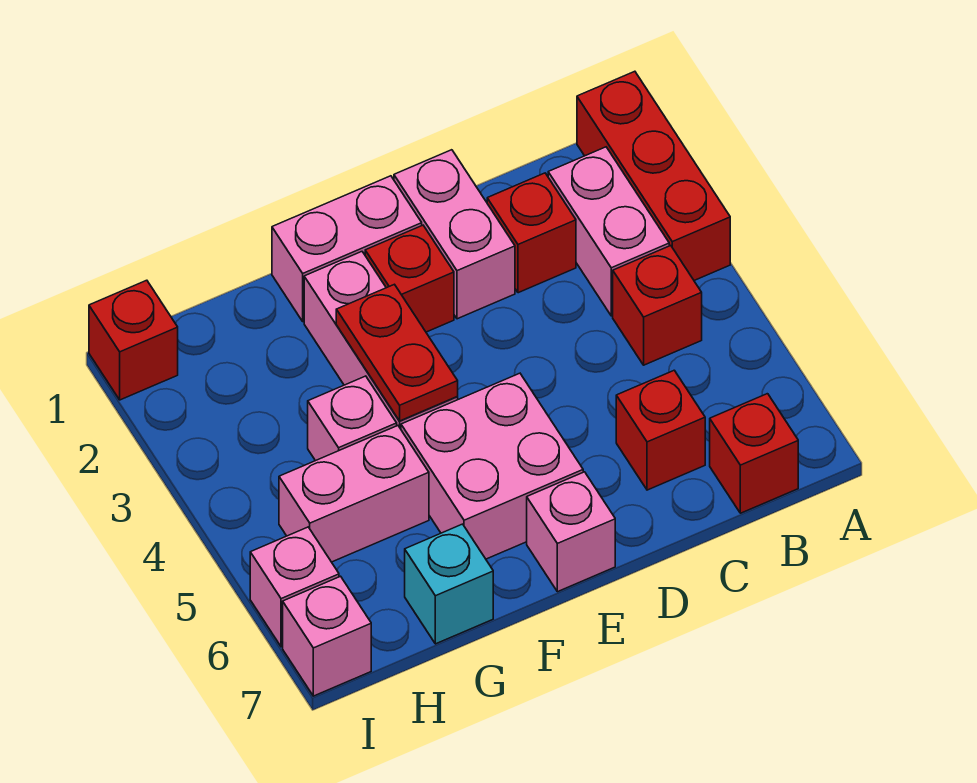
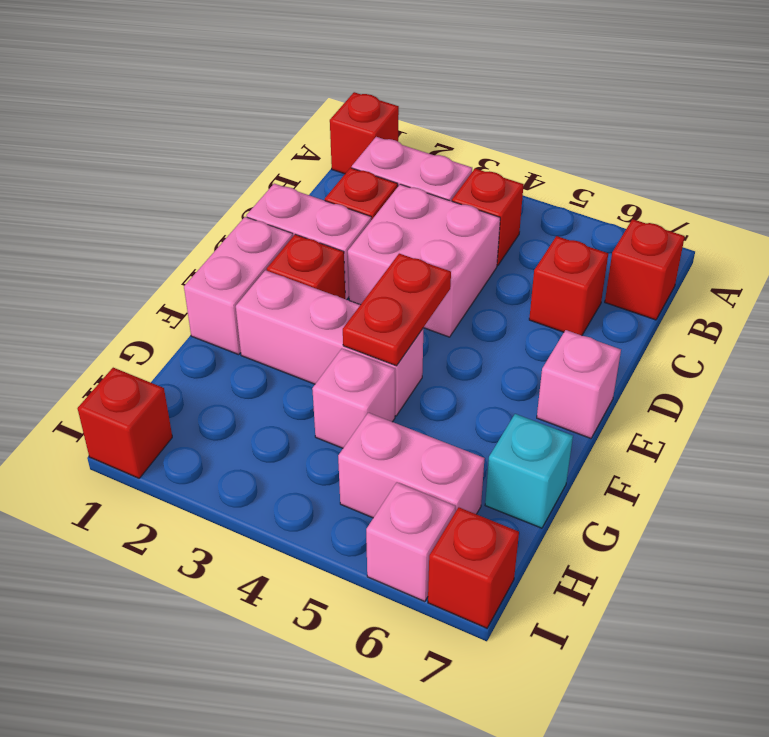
red brick A1:A3 level 1 -> red brick A1 level 1
pink brick E5:F6 level 1 -> pink brick C3:D4 level 1
red plate F3:F4 level 2 -> red plate E4:F4 level 2
pink brick G5:H5 level 1 -> pink brick H5:H6 level 1
pink brick I7 level 1 -> red brick I7 level 1

